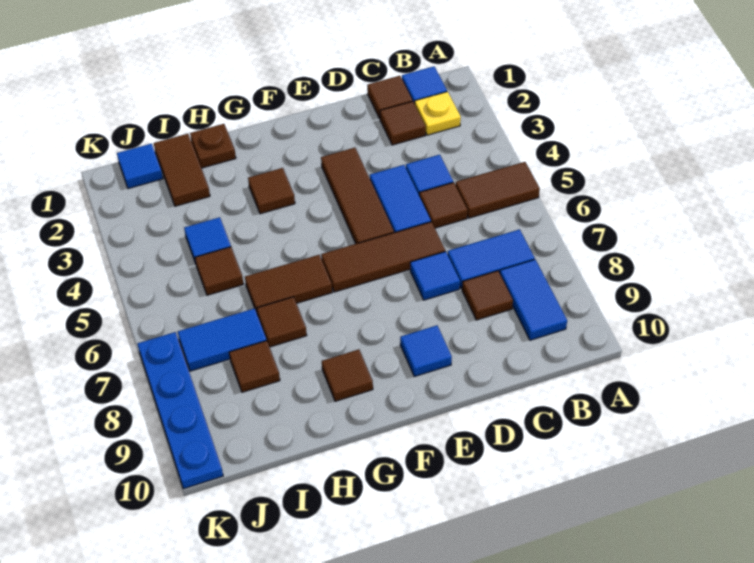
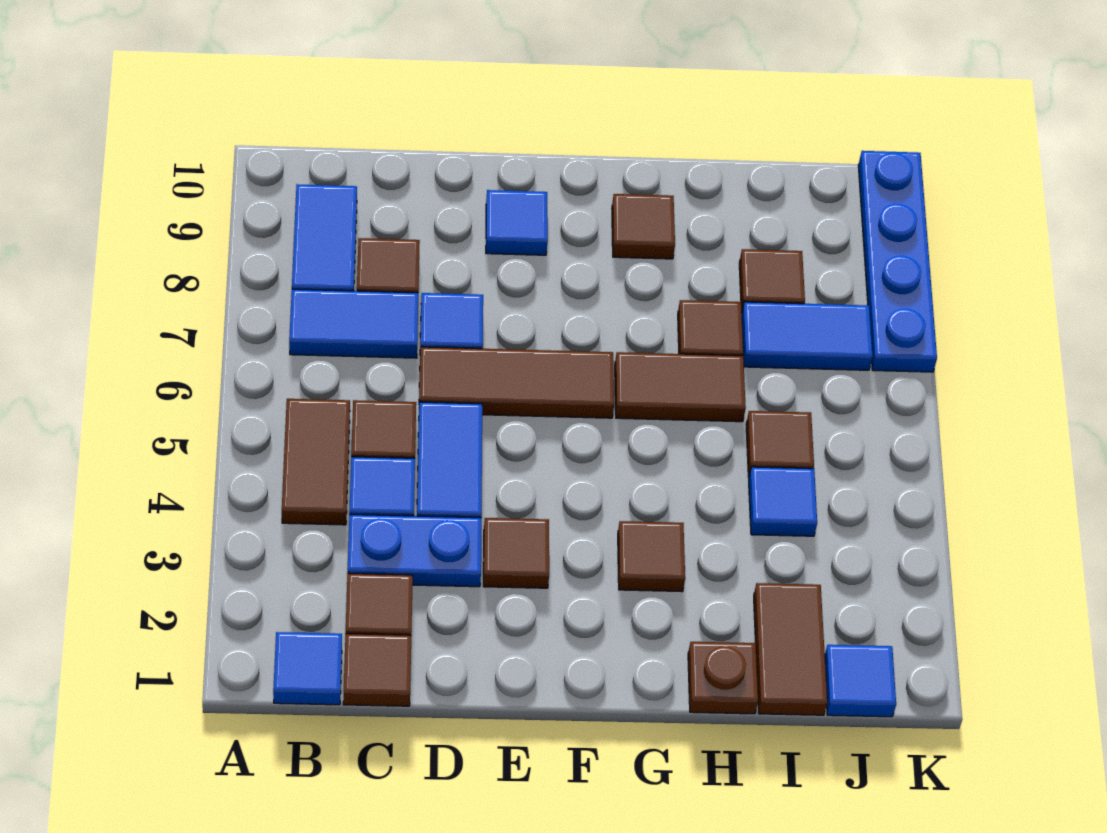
brown tile A5:B5 level 1 -> brown tile B4:B5 level 1
yellow plate B2 level 1 -> none
none -> blue plate C3:D3 level 1
brown tile E3:E5 level 1 -> brown tile E3 level 1

